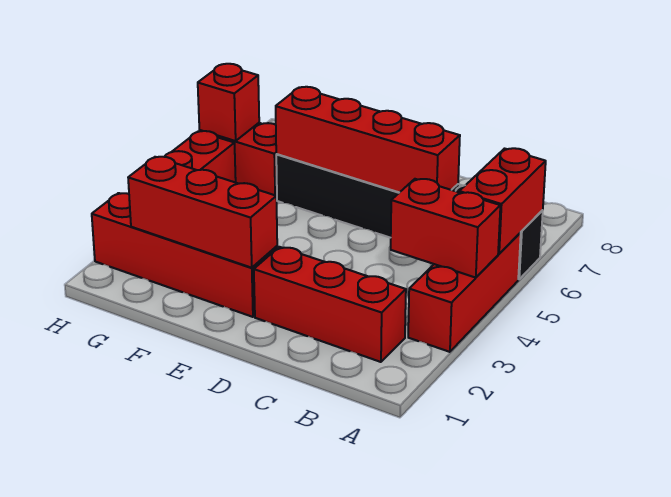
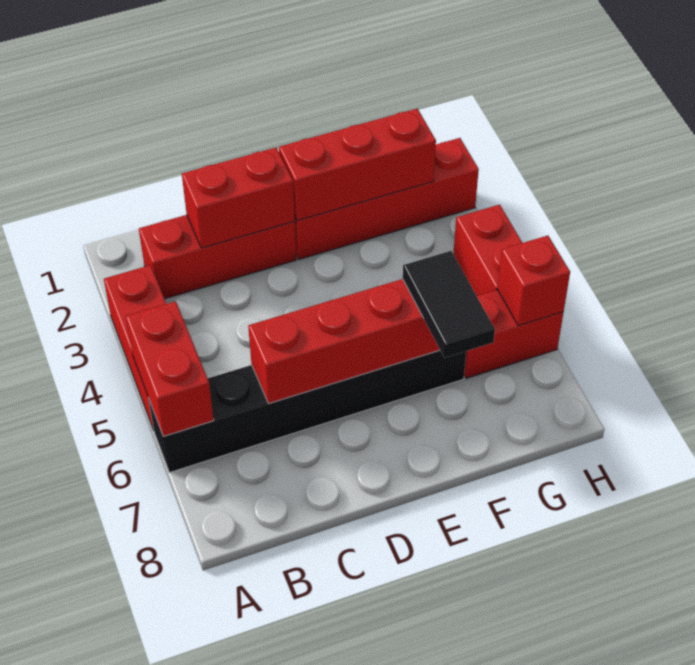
red brick A4:B4 level 2 -> red brick C2:D2 level 2
none -> black tile F6:F7 level 3

